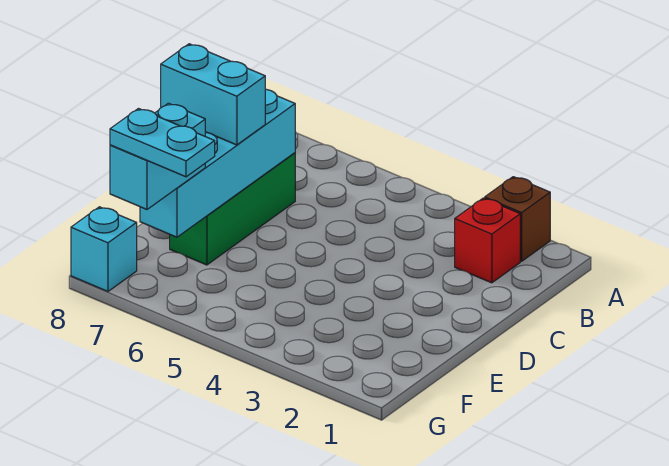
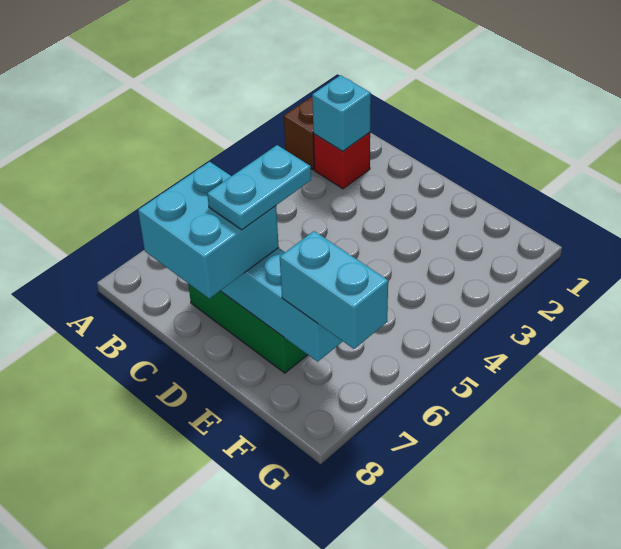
cyan brick D7:D8 level 3 -> cyan brick C7:D8 level 3
cyan plate G6:G7 level 4 -> cyan plate D6:D7 level 4
cyan brick G8 level 1 -> cyan brick B2 level 2

